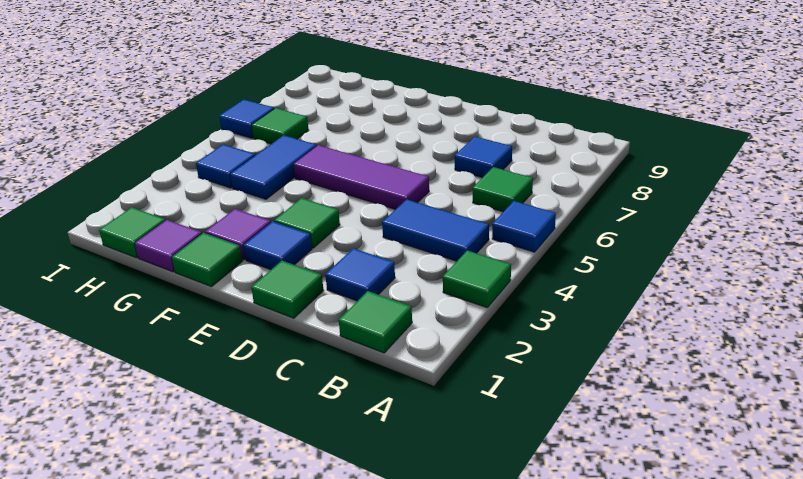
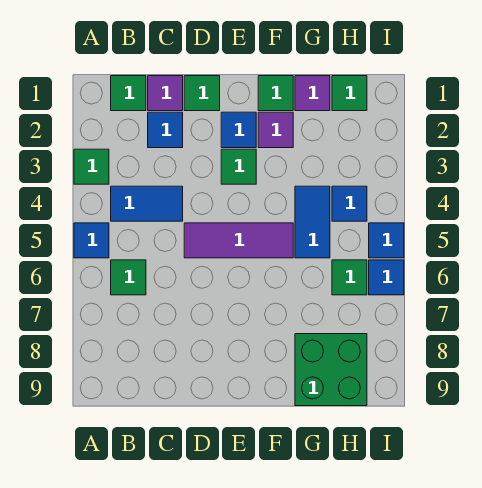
none -> purple tile C1 level 1
blue tile C7 level 1 -> blue tile I5 level 1
none -> green brick G8:H9 level 1

